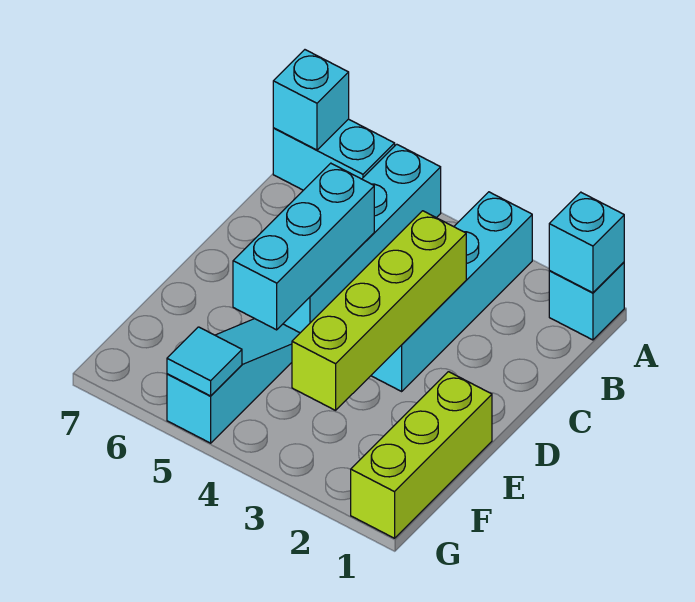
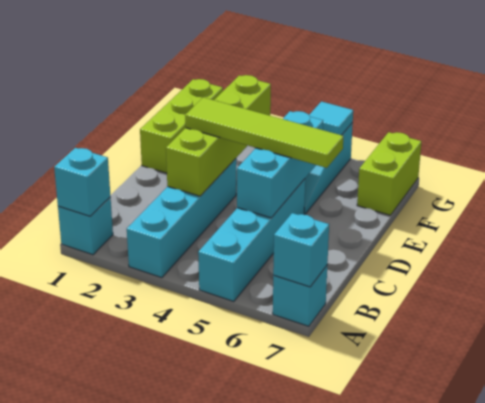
cyan brick A6:A7 level 1 -> cyan brick A7 level 1
none -> lime tile D3:D6 level 3
none -> lime brick F7:G7 level 1

